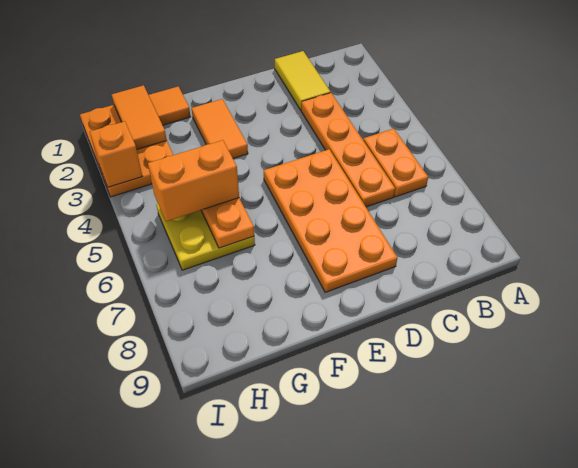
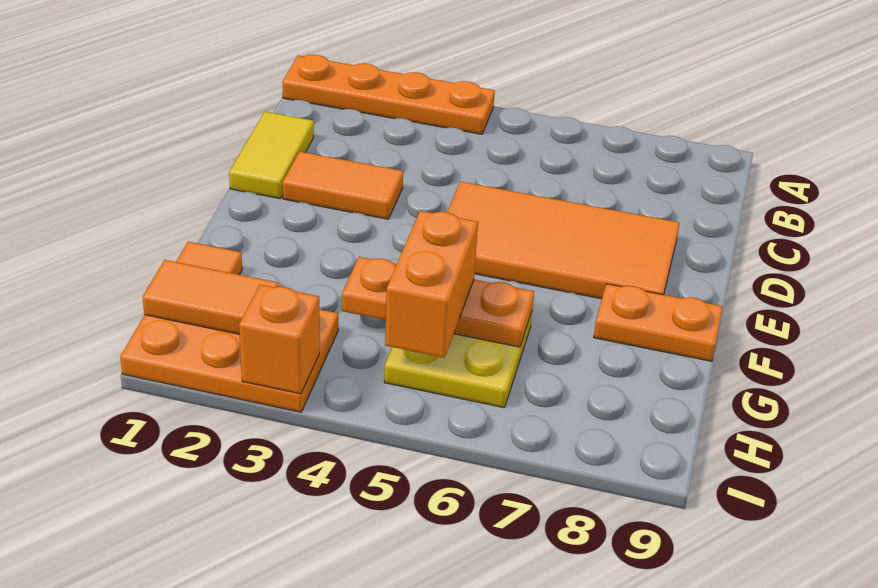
orange plate B5:B6 level 1 -> orange plate F8:F9 level 1
yellow tile C1:C2 level 1 -> yellow tile C1:D1 level 1
orange plate C3:C6 level 1 -> orange plate A1:A4 level 1
orange plate D5:E8 level 1 -> orange tile D5:E8 level 1
orange tile F2:F3 level 1 -> orange tile D2:D3 level 1

